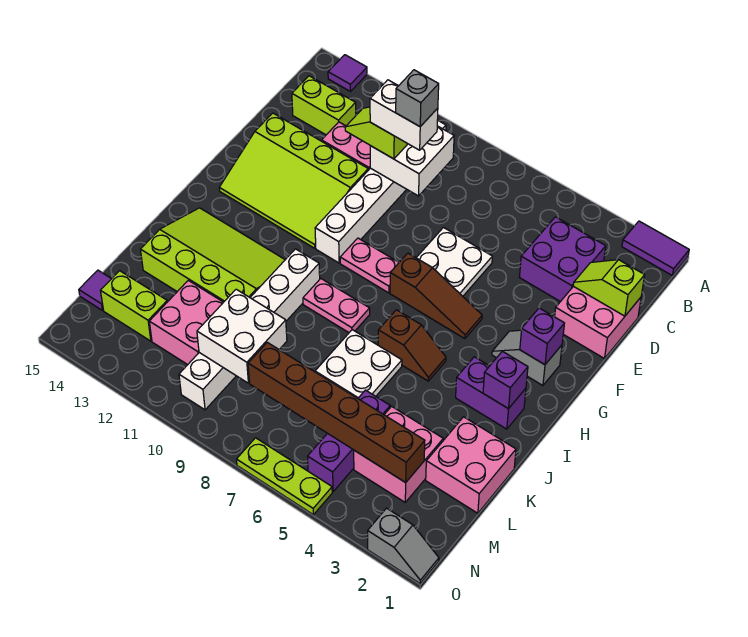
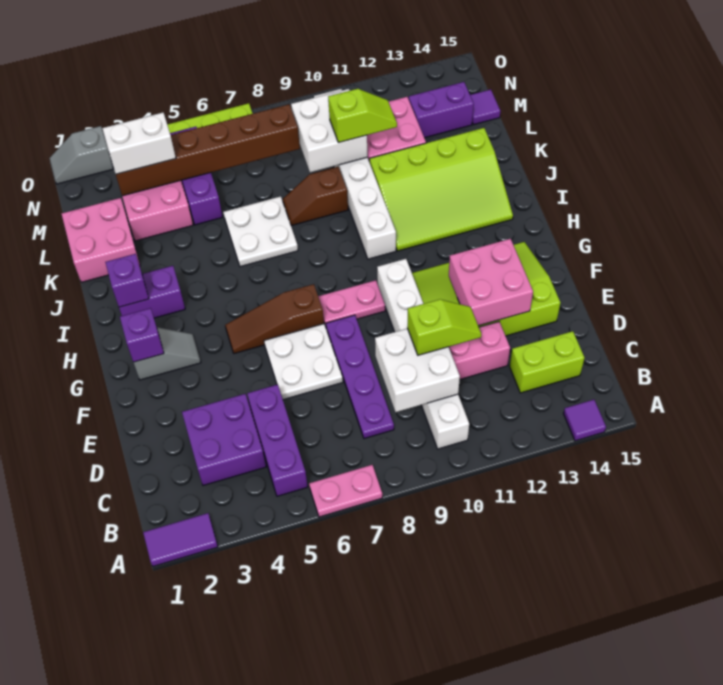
none -> purple brick B5:D5 level 1
none -> purple plate C8:F8 level 1
pink brick D1:E2 level 1 -> pink brick E12:F13 level 2
lime slope D1:D2 level 2 top 1 -> lime slope L10:L11 level 3 top 10
white brick D9:D10 level 4 -> white brick M3:M4 level 3
grey brick D9 level 5 -> none
brown slope I5:I6 level 1 top 6 -> brown slope K8:K9 level 1 top 9
pink plate I8:I9 level 1 -> pink plate A6:A7 level 1
lime brick M13:M14 level 1 -> purple brick M13:M14 level 1

